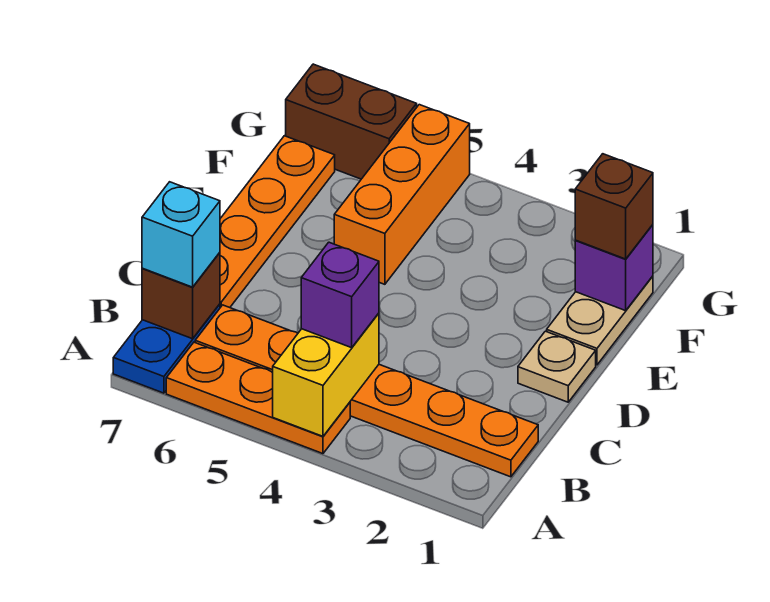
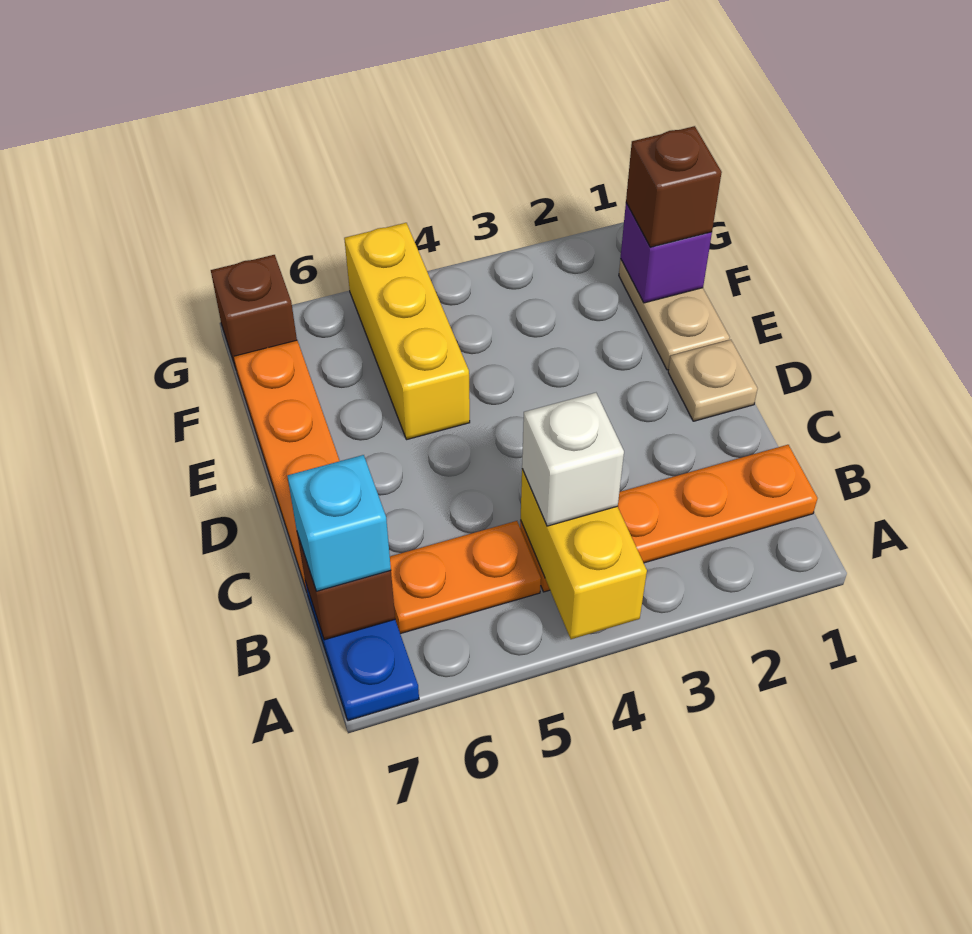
orange plate A4:A6 level 1 -> none
purple brick B4 level 3 -> white brick B4 level 3
orange brick E5:G5 level 1 -> yellow brick E5:G5 level 1
brown brick G6:G7 level 1 -> brown brick G7 level 1

